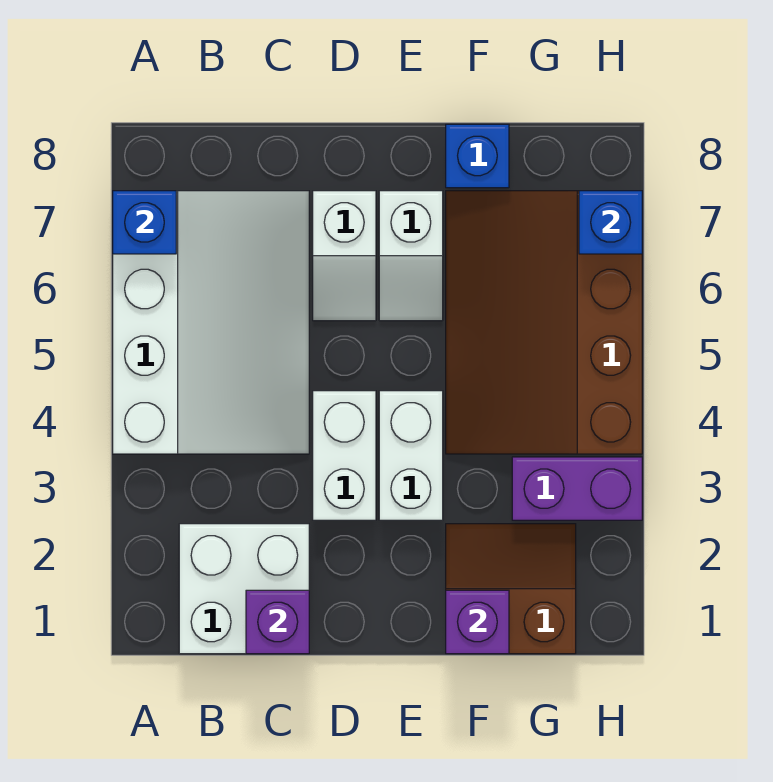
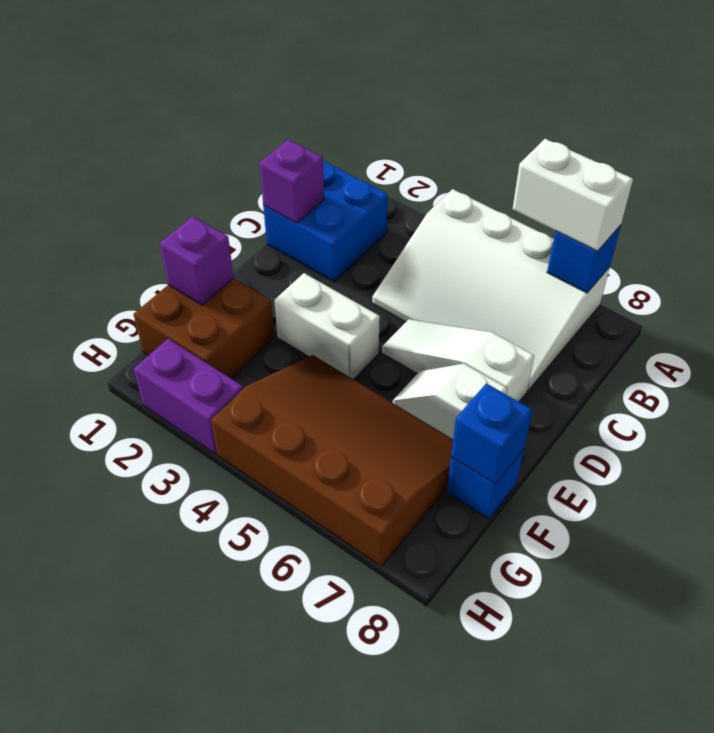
white brick B1:C2 level 1 -> blue brick B1:C2 level 1
white brick D3:D4 level 1 -> white brick A6:A7 level 3
white slope D6:D7 level 1 top 7 -> white slope D5:D7 level 1 top 7
brown slope F1:G2 level 1 top 1 -> brown brick F1:G2 level 1
purple brick G3:H3 level 1 -> purple brick H2:H3 level 1
blue brick H7 level 2 -> blue brick F8 level 2

